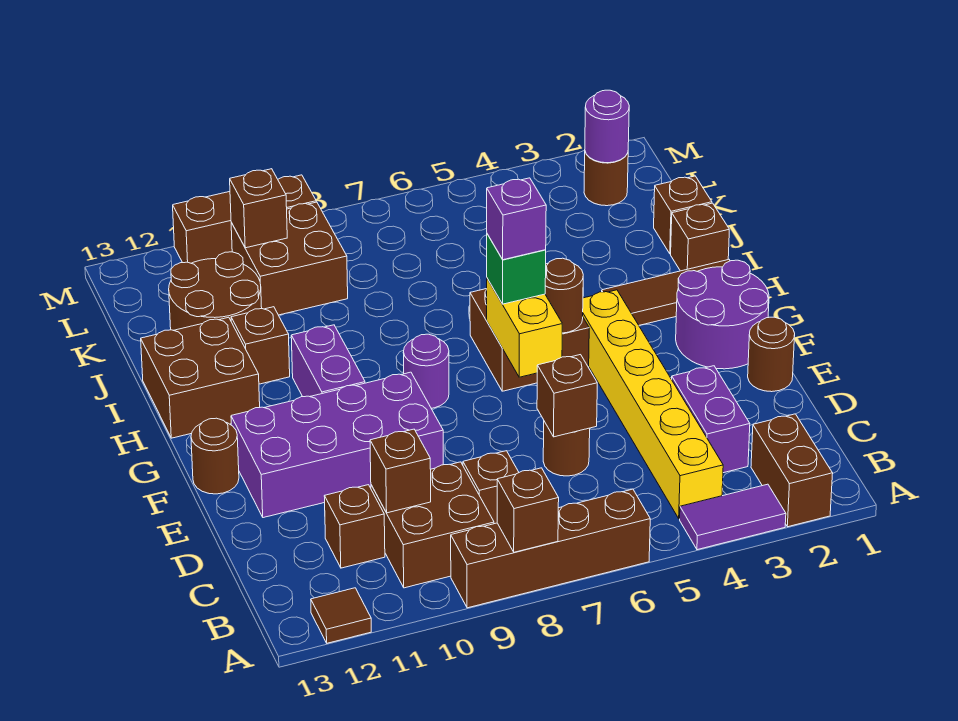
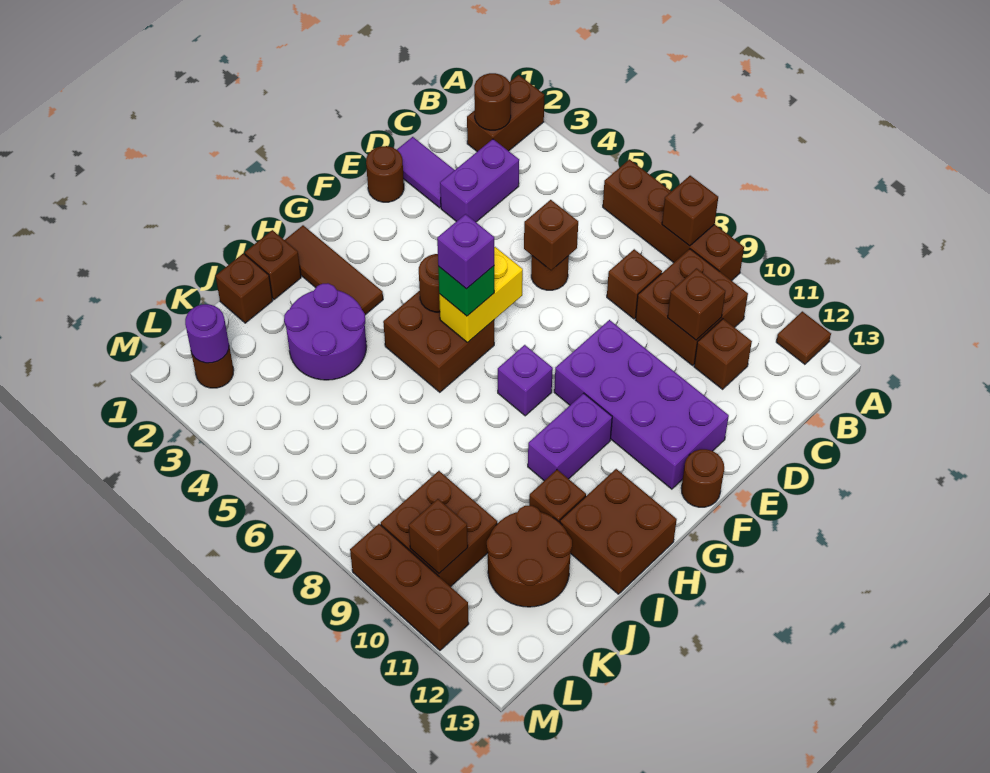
purple tile A3:A4 level 1 -> purple tile D1:D2 level 1
none -> brown round brick B2 level 2
yellow brick B4:G4 level 1 -> none
purple round brick F1:G2 level 1 -> purple round brick I3:J4 level 1
purple round brick G8 level 1 -> purple brick G8 level 1

